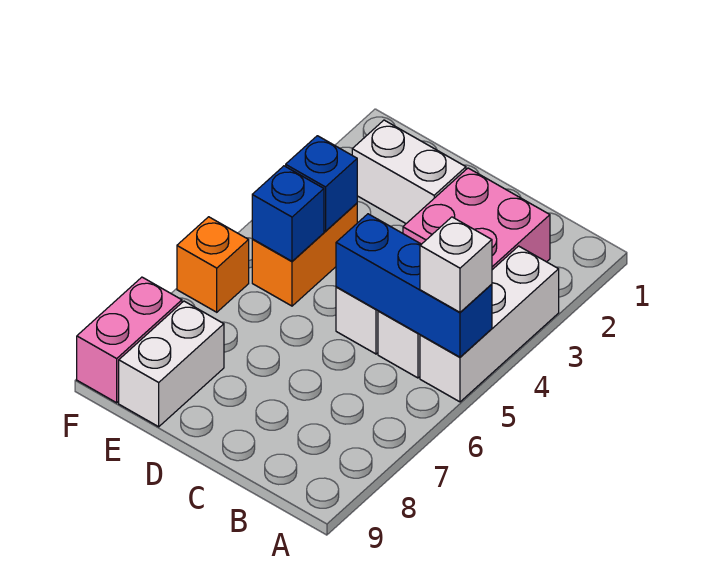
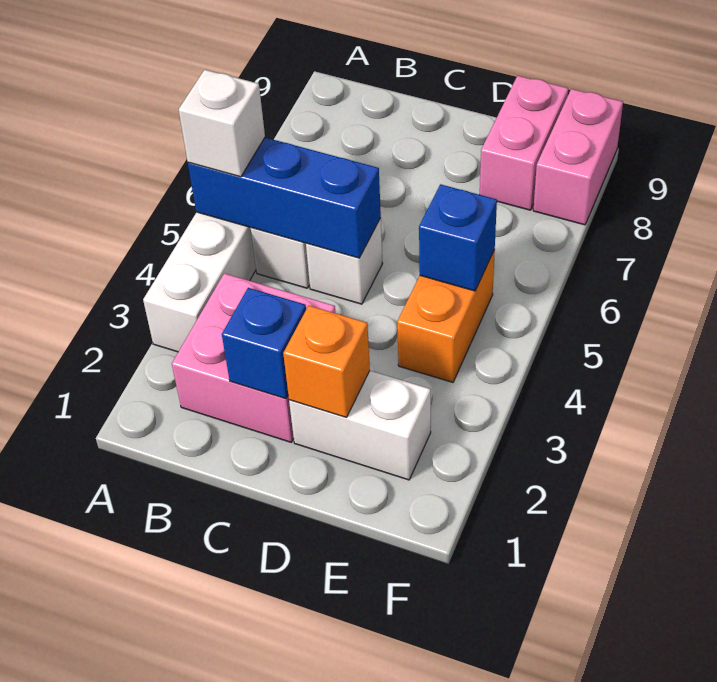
blue brick E4 level 2 -> blue brick C2 level 2
white brick E8:E9 level 1 -> pink brick E8:E9 level 1
orange brick F6 level 1 -> orange brick D2 level 2

